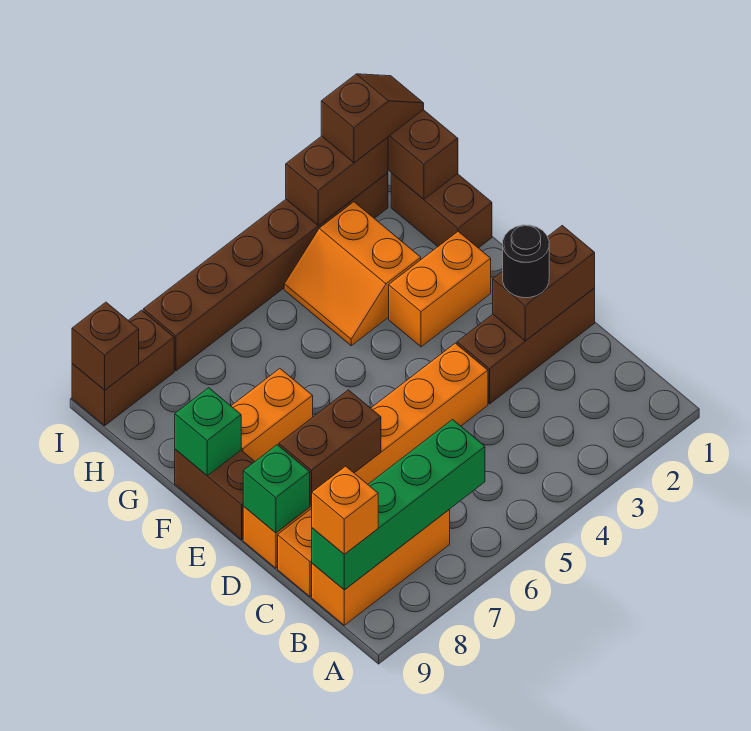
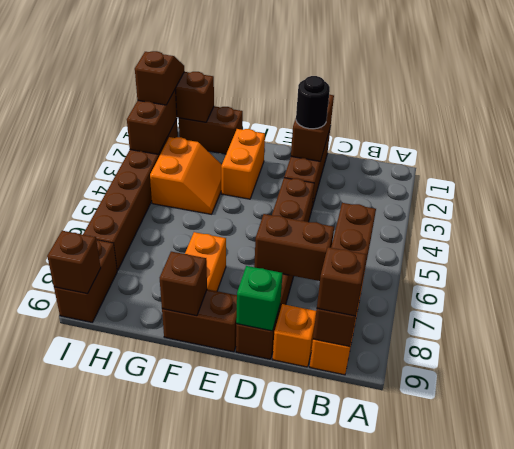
green brick B6:B9 level 2 -> brown brick B6:B9 level 2
orange brick B9 level 3 -> brown brick B9 level 3
orange brick D4:D9 level 1 -> brown brick D4:D9 level 1
brown brick D7:D8 level 2 -> brown brick C7:D7 level 2
green brick F9 level 2 -> brown brick F9 level 2
orange slope G3:H4 level 1 top 3 -> orange slope G3:H4 level 1 top H

